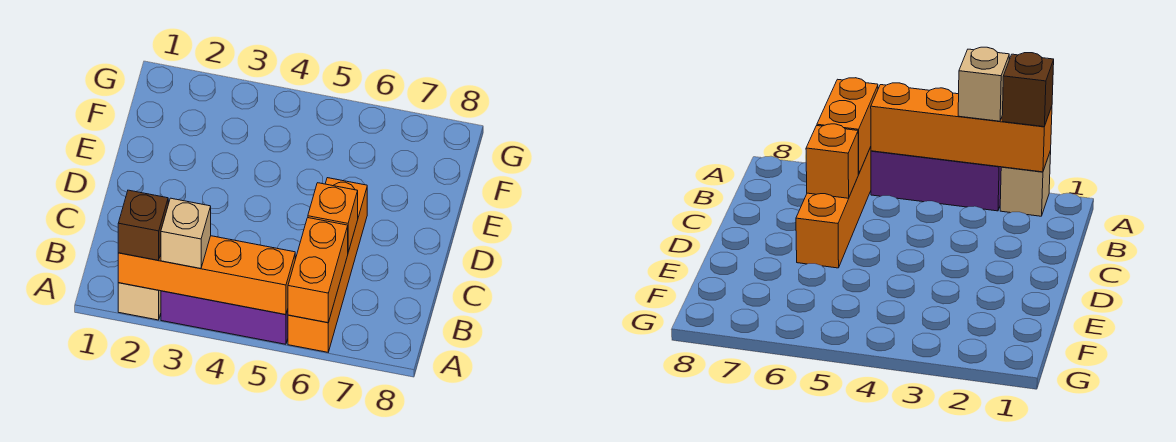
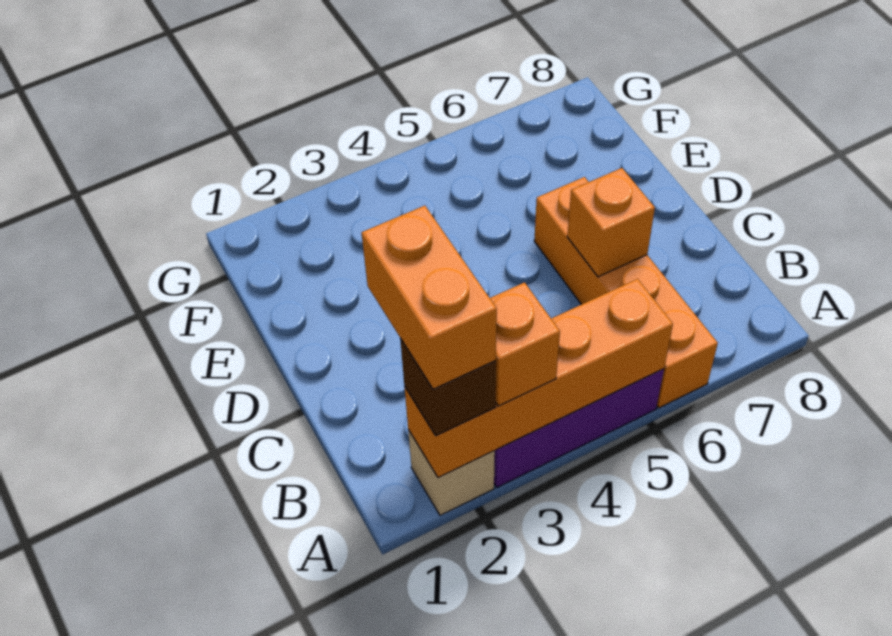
tan brick A3 level 3 -> orange brick A3 level 3
orange brick A6:B6 level 2 -> orange brick A2:B2 level 4

